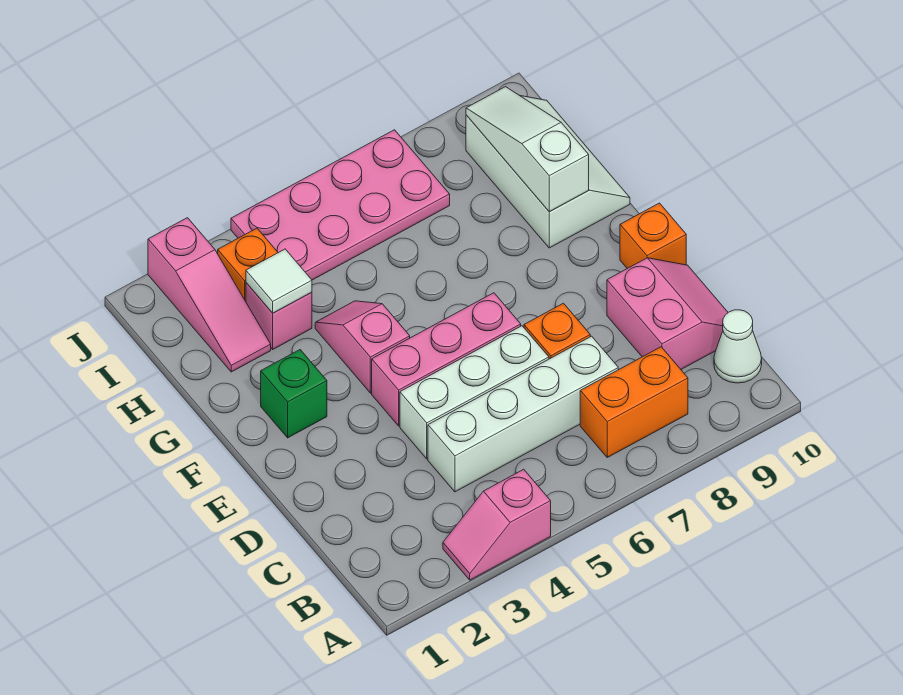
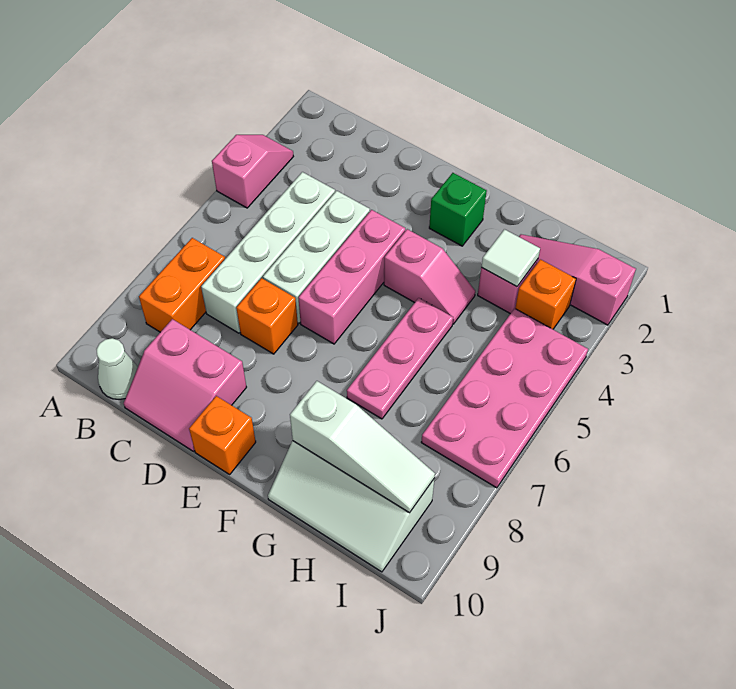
none -> pink plate G5:G7 level 1

